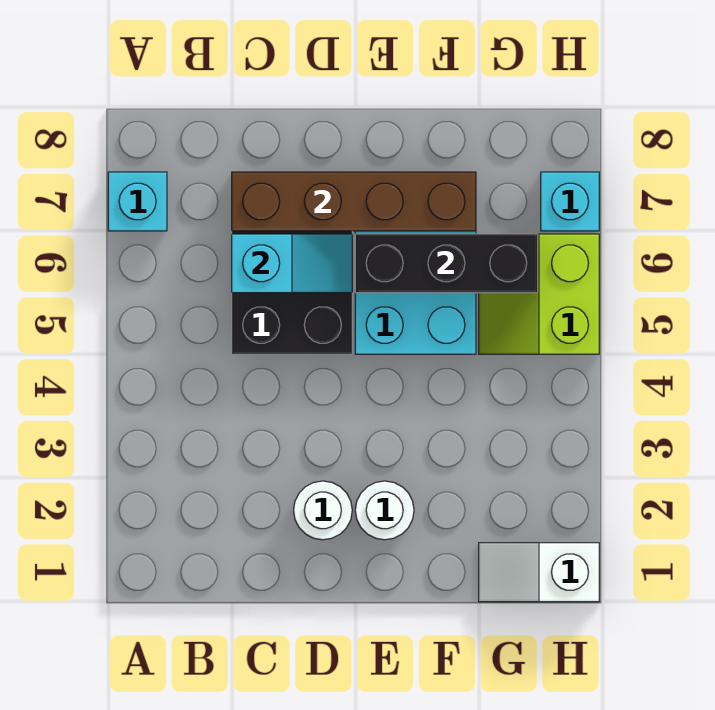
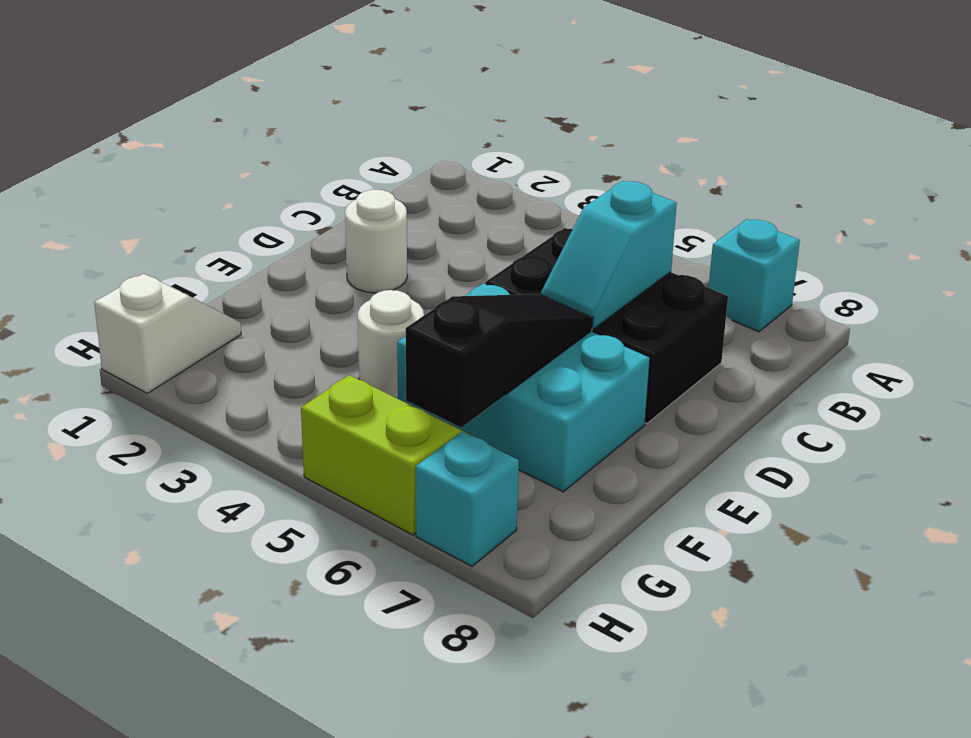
brown brick C7:F7 level 2 -> none
white round brick E2 level 1 -> white round brick F4 level 1
black brick E6:G6 level 2 -> black slope E6:G6 level 2 top G

